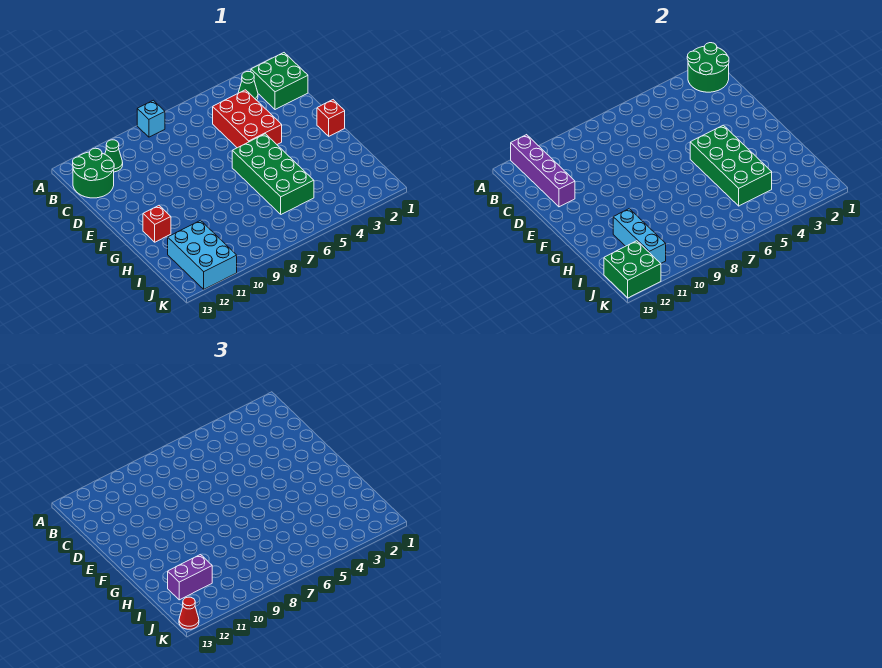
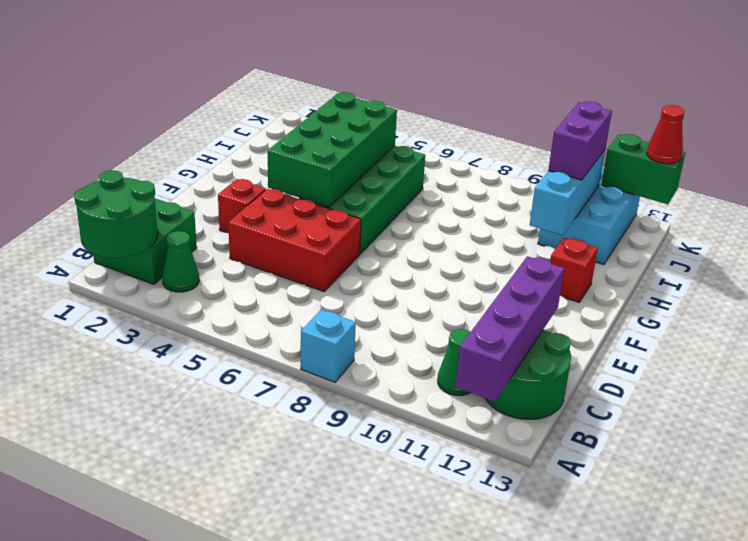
red brick C4:E5 level 1 -> red brick D4:E6 level 1
red brick F1 level 1 -> red brick E3 level 1
purple brick I11:I12 level 3 -> purple brick I11:J11 level 3
green brick J12:K13 level 2 -> green brick K12:K13 level 2

